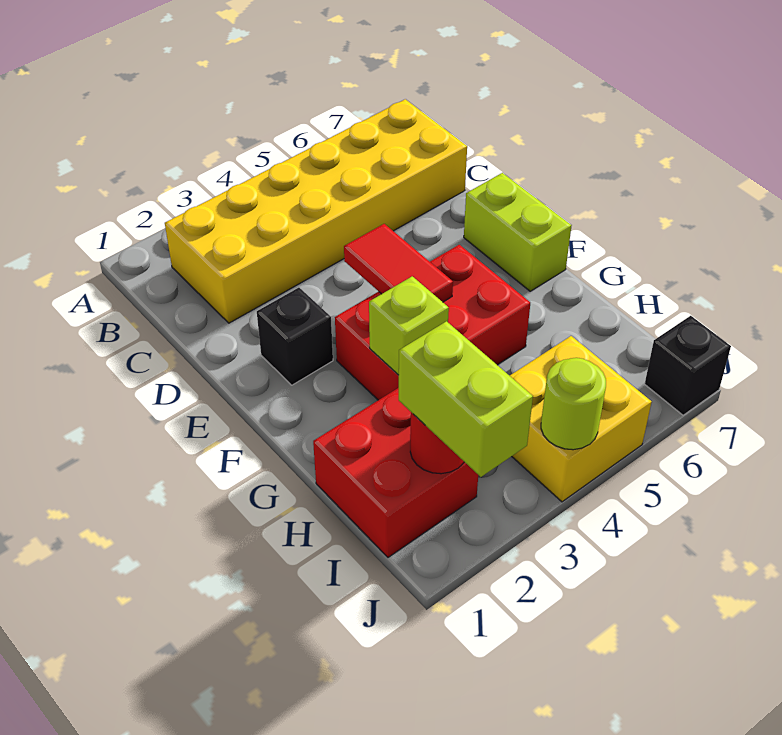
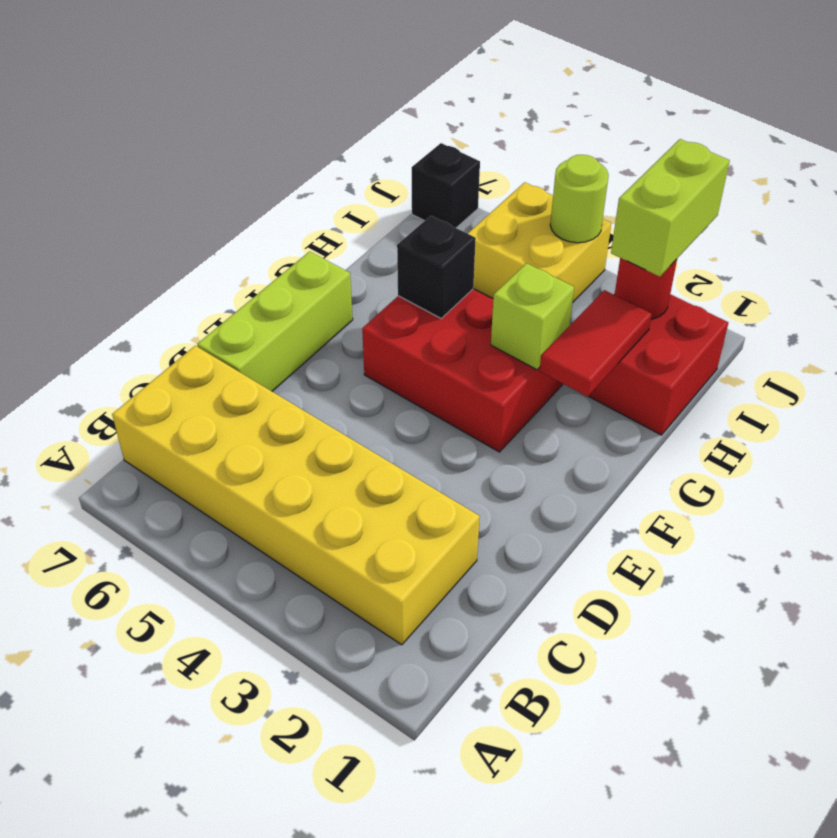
black brick E2 level 1 -> black brick G5 level 2
red tile E4:F4 level 2 -> red tile G2:H2 level 2
lime brick E7:F7 level 1 -> lime brick D7:F7 level 1

